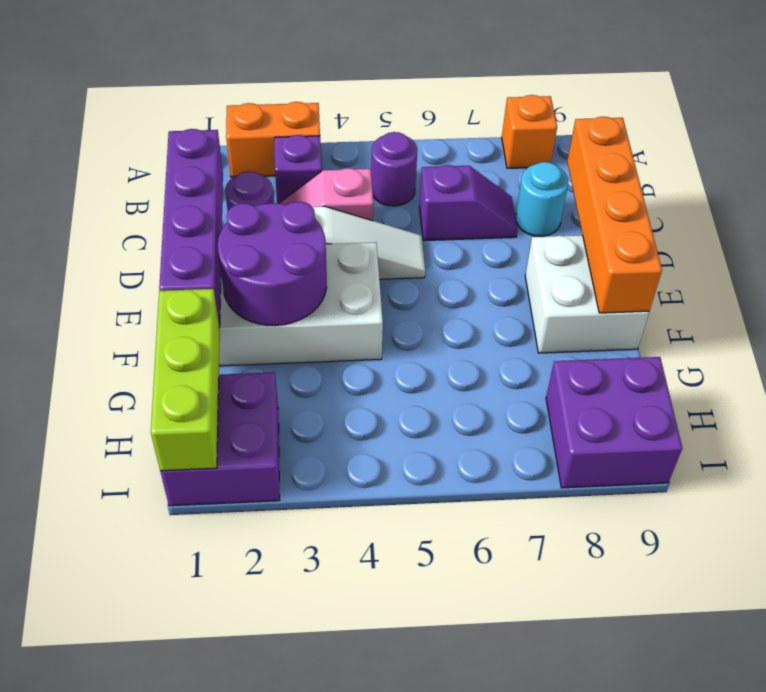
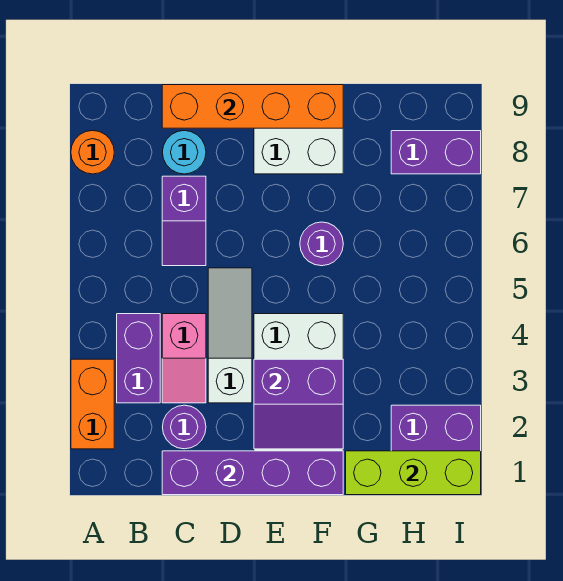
orange brick A8 level 1 -> orange round brick A8 level 1
purple brick B3 level 1 -> purple brick B3:B4 level 1
purple round brick B5 level 1 -> purple round brick F6 level 1
purple slope C6:C7 level 1 top 6 -> purple slope C6:C7 level 1 top 7
purple round brick E2:F3 level 2 -> purple slope E2:F3 level 2 top 3
purple brick H8:I9 level 1 -> purple brick H8:I8 level 1

